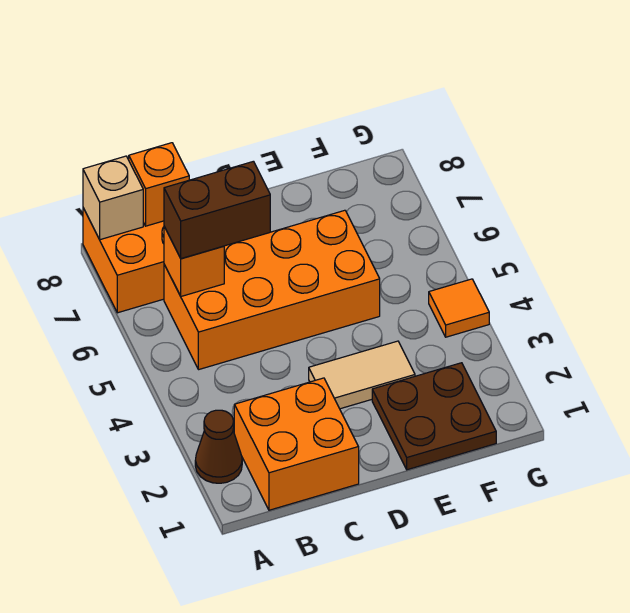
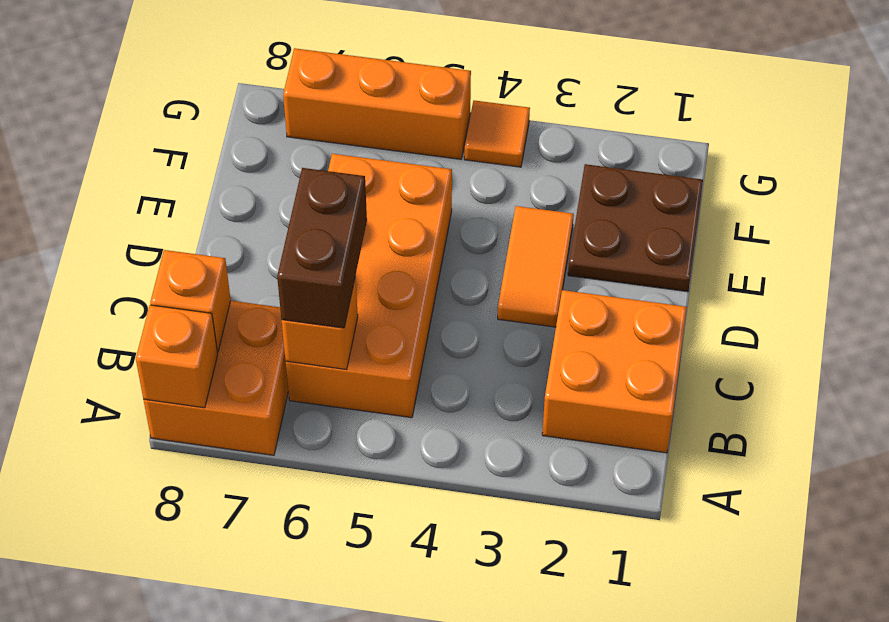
brown cone A2 level 1 -> none
tan brick A8 level 2 -> orange brick A8 level 2
tan tile D3:E3 level 1 -> orange tile D3:E3 level 1
none -> orange brick G5:G7 level 1

